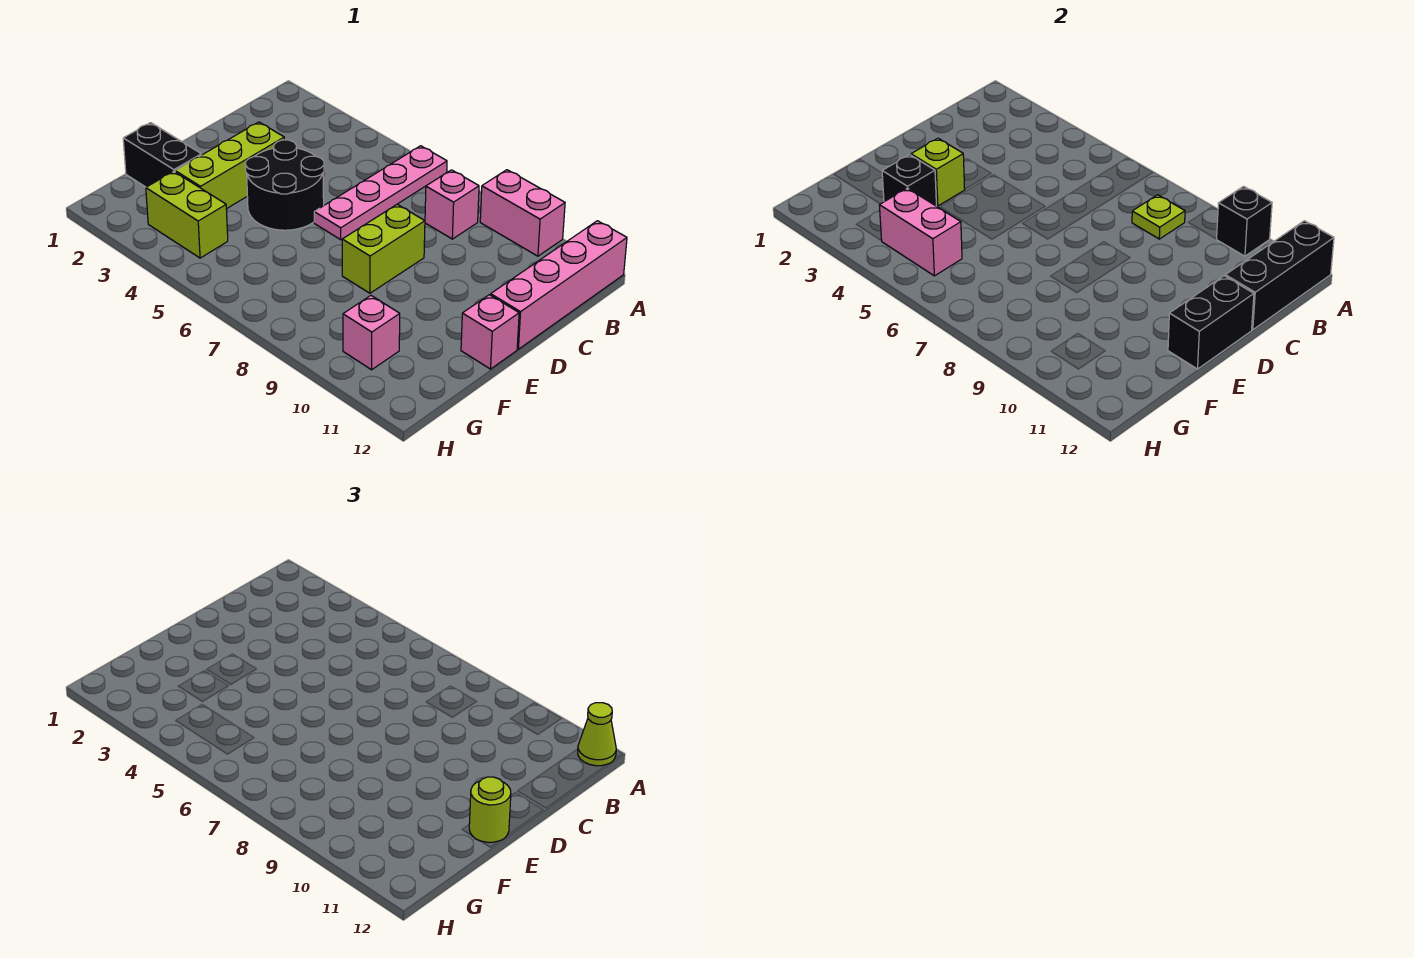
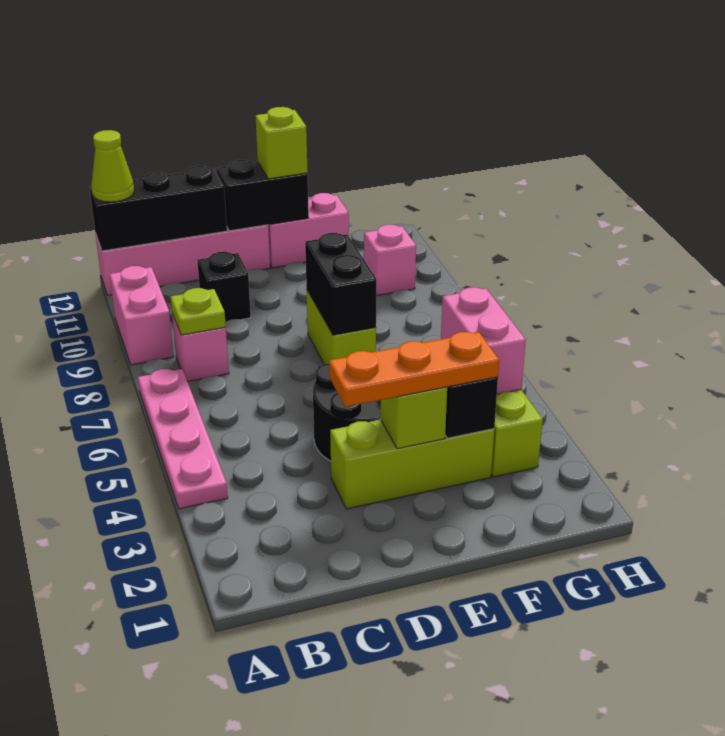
pink plate A6:D6 level 1 -> pink plate A4:A7 level 1
black brick A10 level 2 -> black brick C10 level 1
none -> orange plate D3:F3 level 3
lime brick D8:E8 level 1 -> lime brick E7:E8 level 1
pink brick E12 level 1 -> pink brick E12:F12 level 1
lime round brick E12 level 3 -> lime brick E12 level 3
black brick F1:F2 level 1 -> black brick E7:E8 level 2

